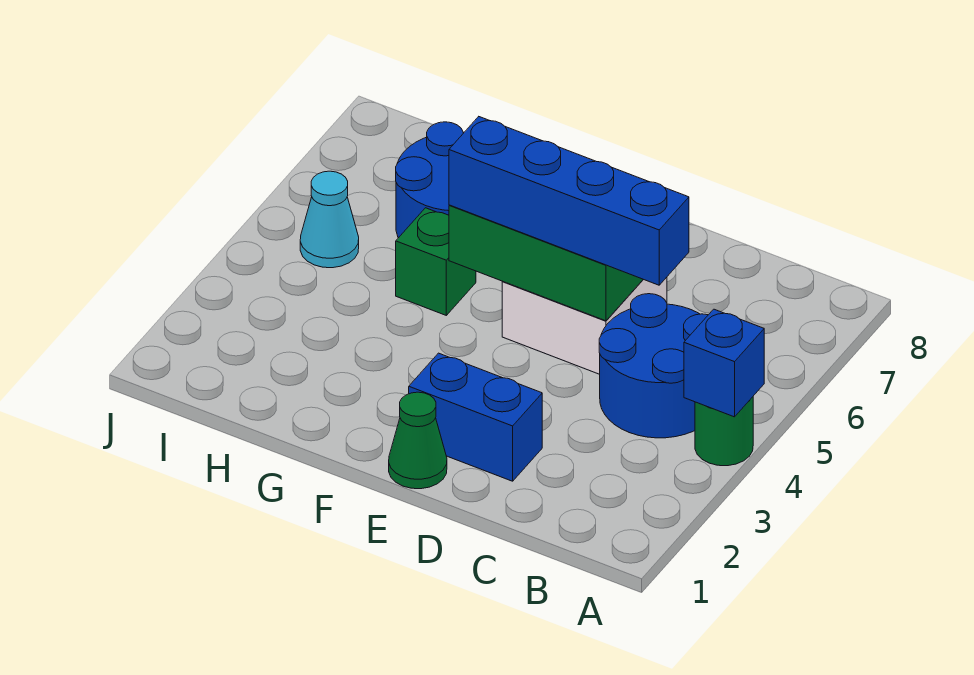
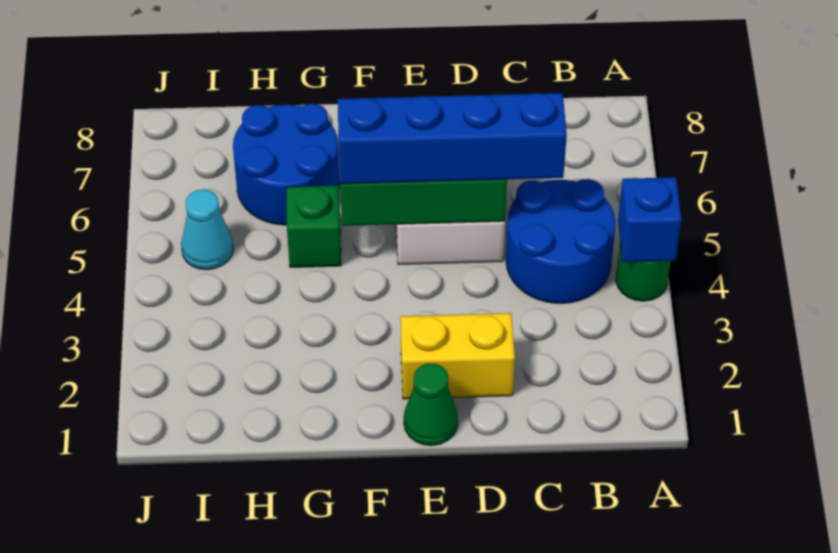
blue brick D2:E2 level 1 -> yellow brick D2:E2 level 1

